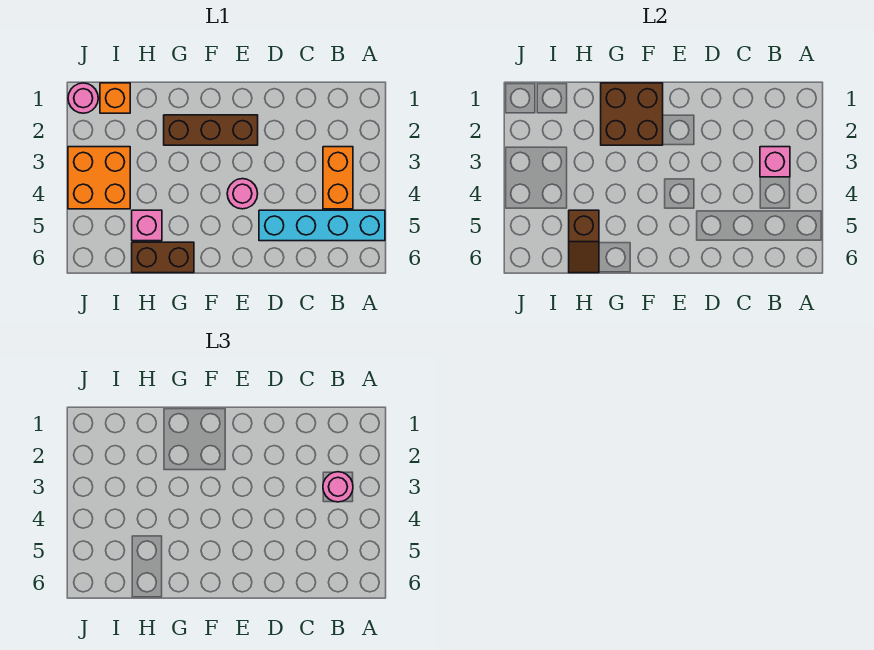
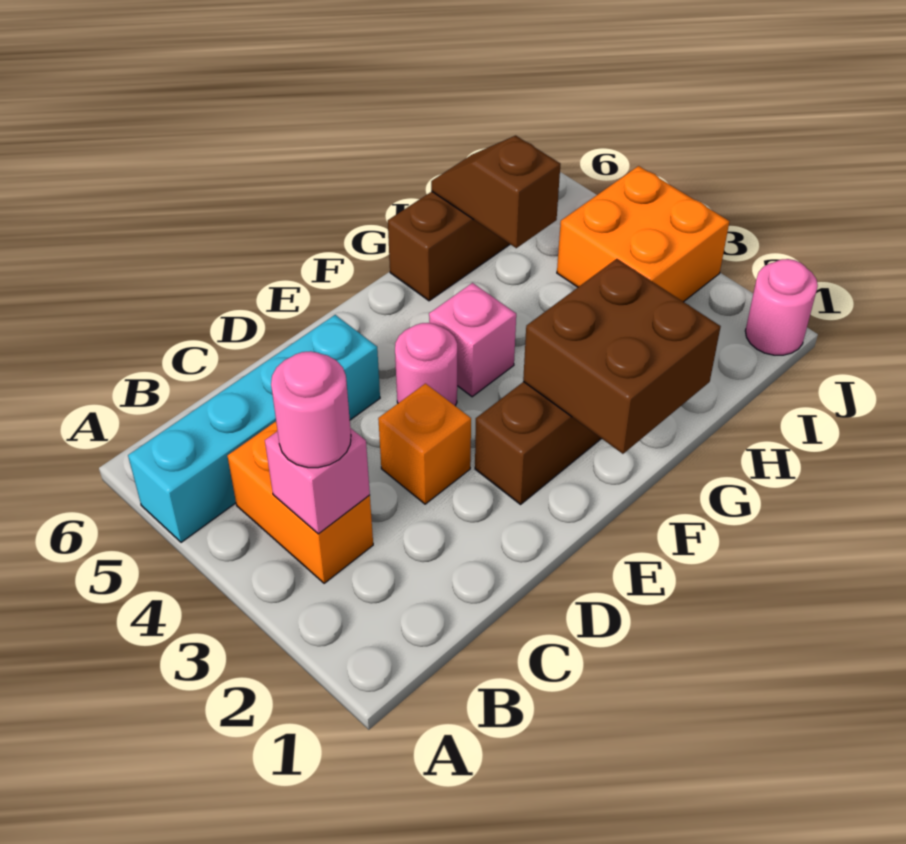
pink brick H5 level 1 -> pink brick F4 level 1
orange brick I1 level 1 -> orange brick D3 level 1

